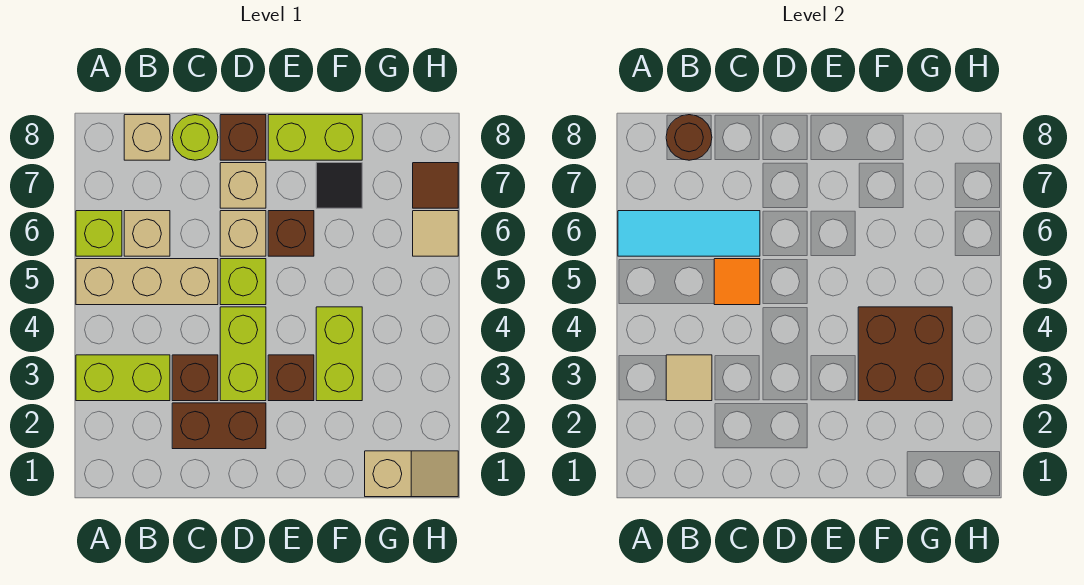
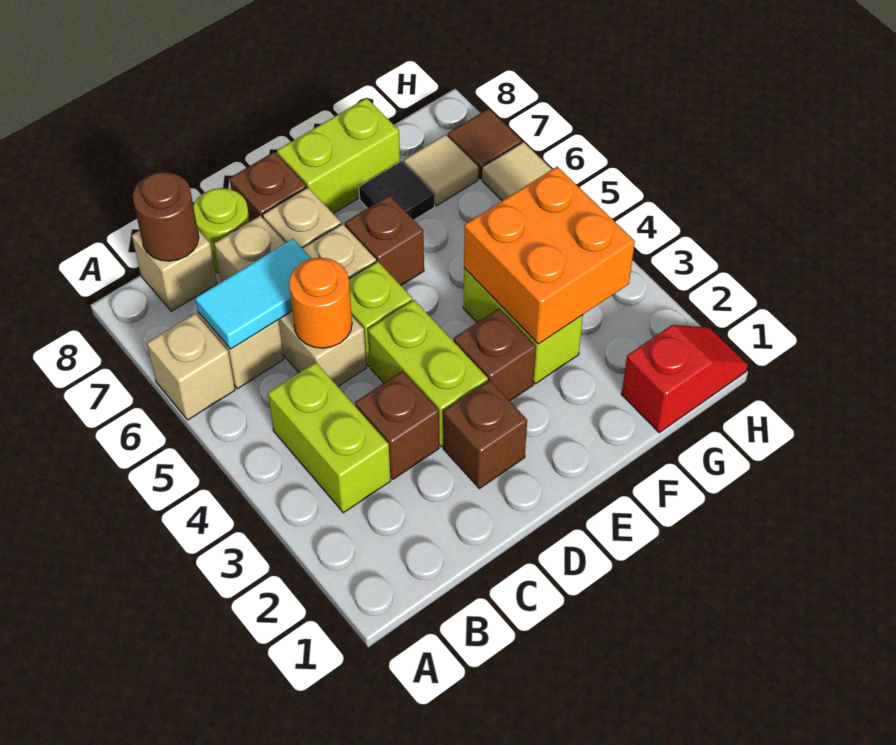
lime brick A3:B3 level 1 -> lime brick B3:B4 level 1
tan brick A5:C5 level 1 -> tan brick C5:C7 level 1
lime brick A6 level 1 -> tan brick A6 level 1
cyan tile A6:C6 level 2 -> cyan tile B6:C6 level 2
tan tile B3 level 2 -> tan tile G7 level 1
brown brick C2:D2 level 1 -> brown brick D2 level 1
orange tile C5 level 2 -> orange round brick C5 level 2
brown brick F3:G4 level 2 -> orange brick F3:G4 level 2
tan slope G1:H1 level 1 top G -> red slope G1:H1 level 1 top G

